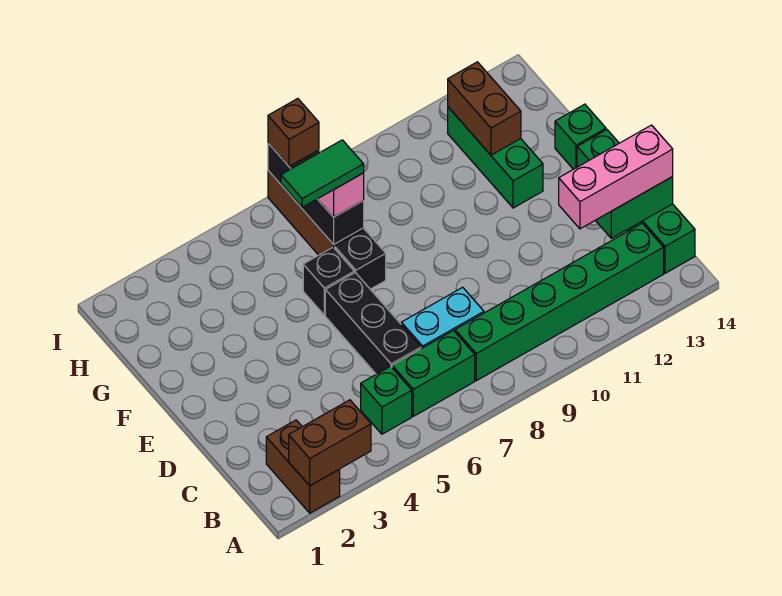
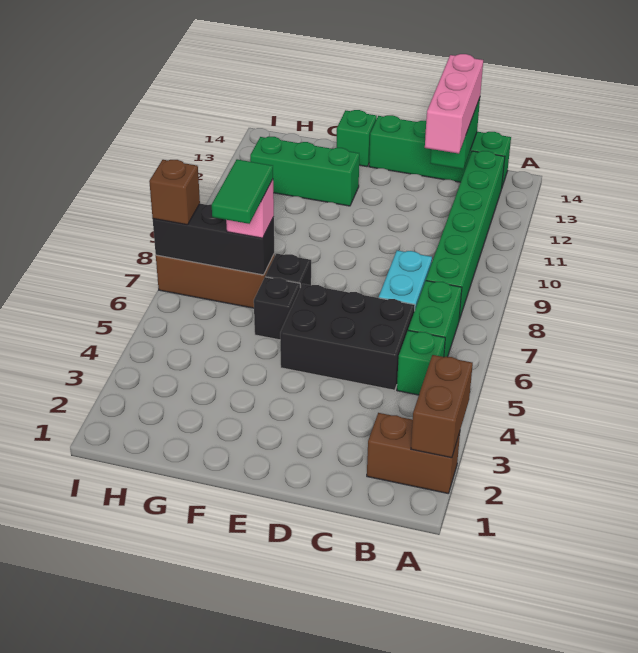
black brick C6:E6 level 1 -> black brick C5:E6 level 1
brown brick G12:H12 level 2 -> none

